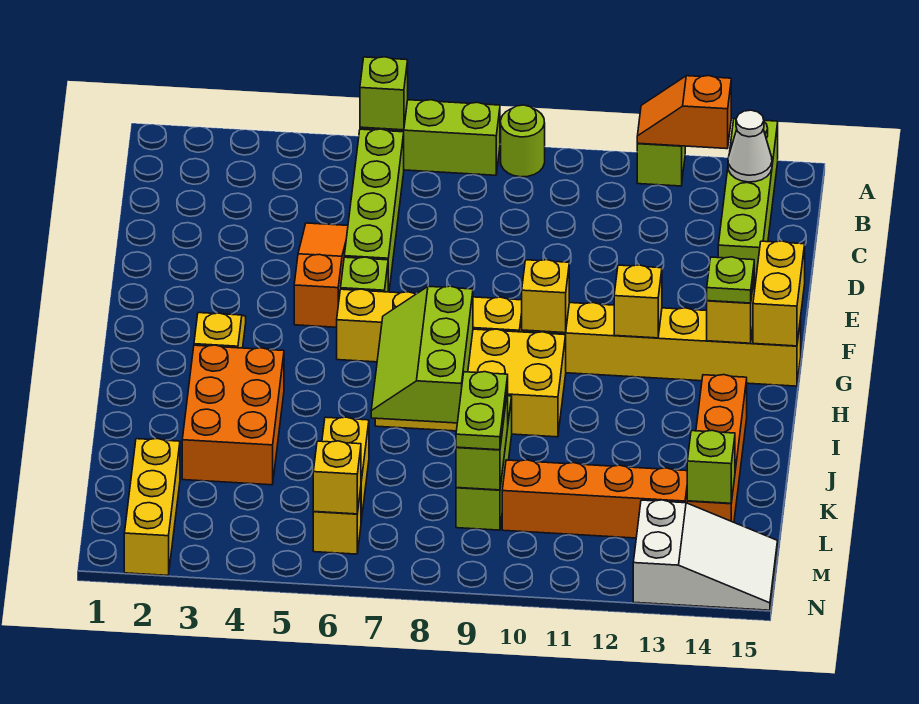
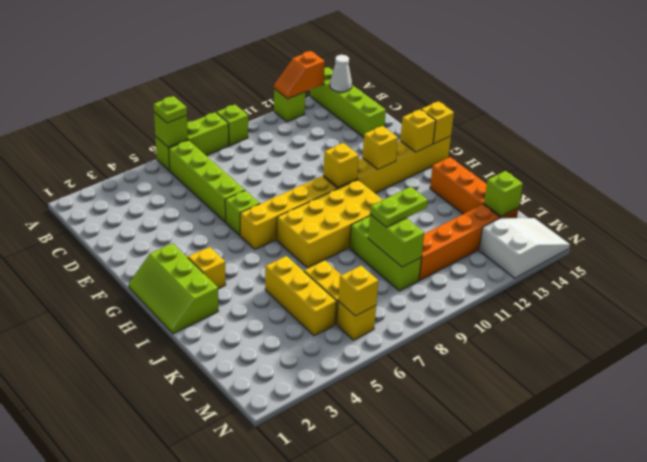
lime round brick A9 level 1 -> lime brick A9 level 1
orange slope D5:F5 level 1 top F -> none
yellow brick F15:G15 level 2 -> yellow brick G15 level 2
lime plate G14 level 3 -> lime plate A6 level 3
lime slope H7:J8 level 2 top 8 -> lime slope G1:I2 level 1 top 2
orange brick I3:K4 level 1 -> none
lime plate K9:L9 level 3 -> lime plate K9:K10 level 3
yellow brick L2:N2 level 1 -> yellow brick J5:L5 level 1

